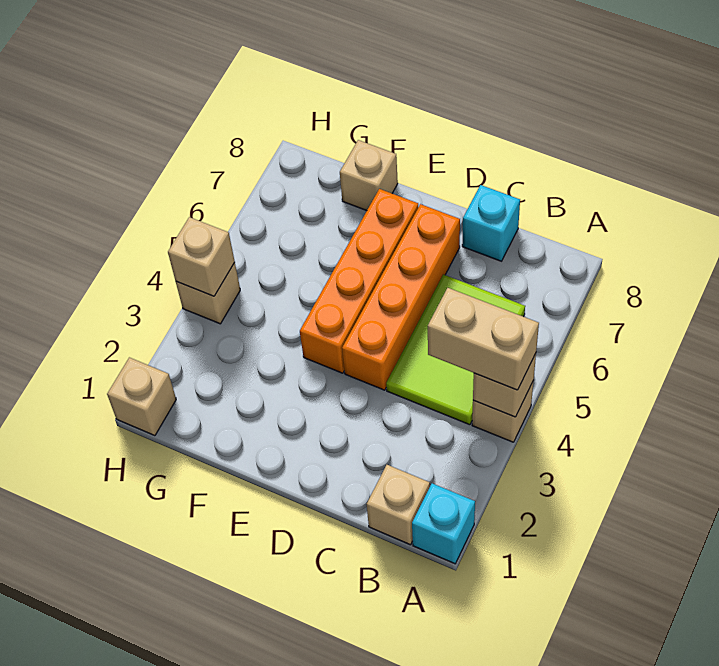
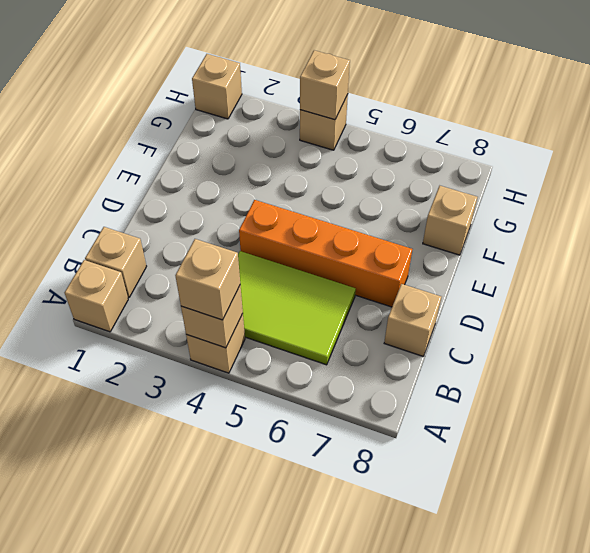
cyan brick A1 level 1 -> tan brick A1 level 1
tan brick A4:B4 level 3 -> tan brick A4 level 3
cyan brick C8 level 1 -> tan brick C8 level 1
orange brick E4:E7 level 1 -> none

